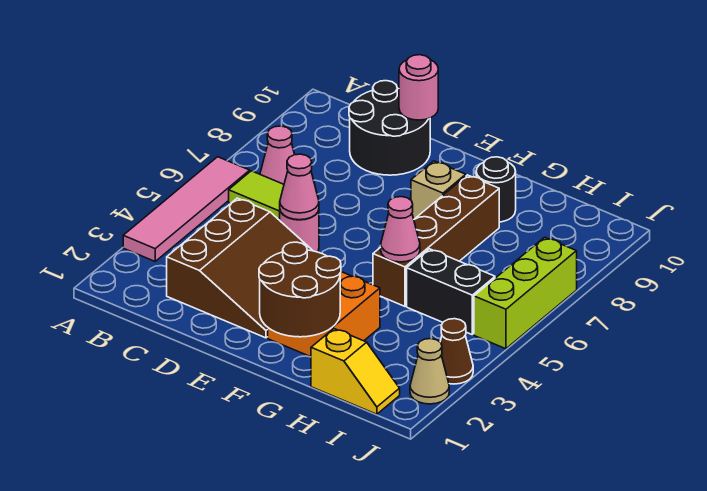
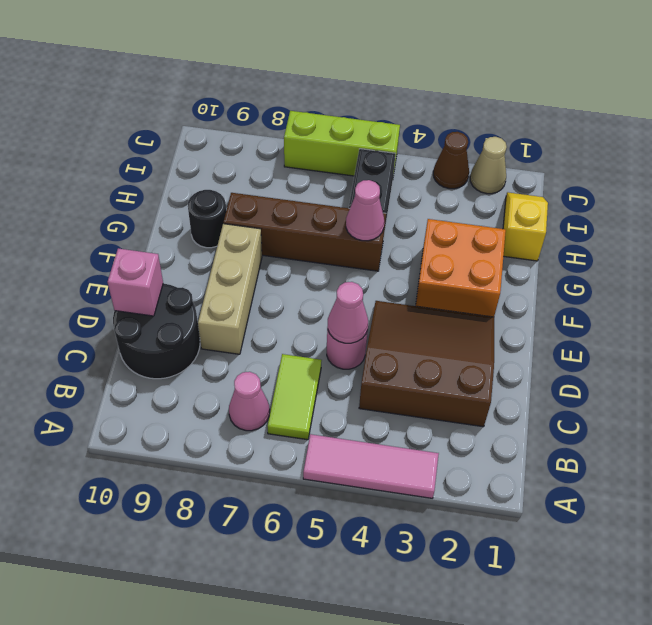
pink tile A3:A6 level 1 -> pink tile A3:A5 level 1
pink round brick D10 level 2 -> pink brick D10 level 2
brown round brick F1:G2 level 2 -> none
tan brick F8 level 1 -> tan brick D8:F8 level 1

